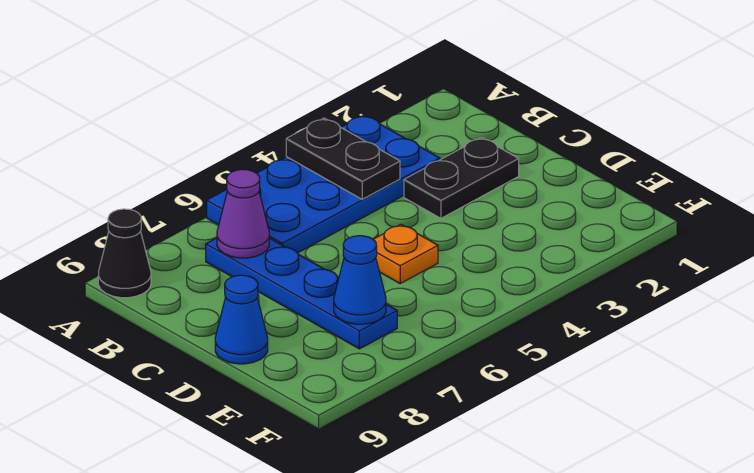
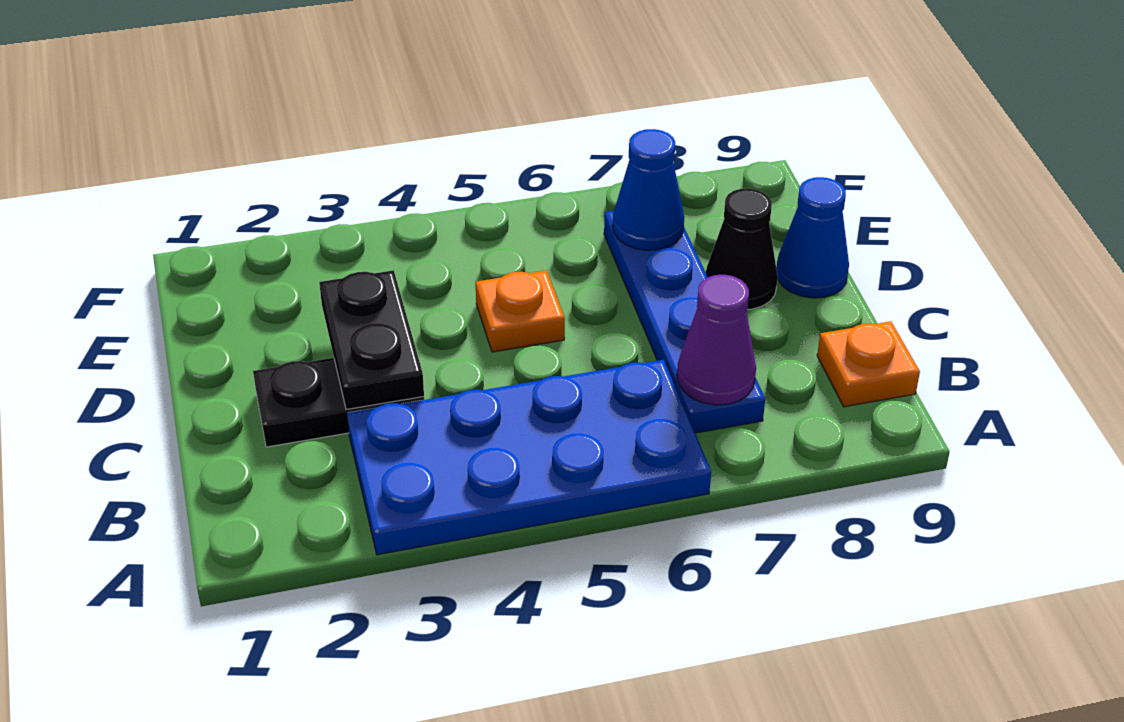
black plate A4:B4 level 2 -> black plate C3:D3 level 2
black cone A9 level 1 -> black cone D8 level 1
none -> orange plate B9 level 1

